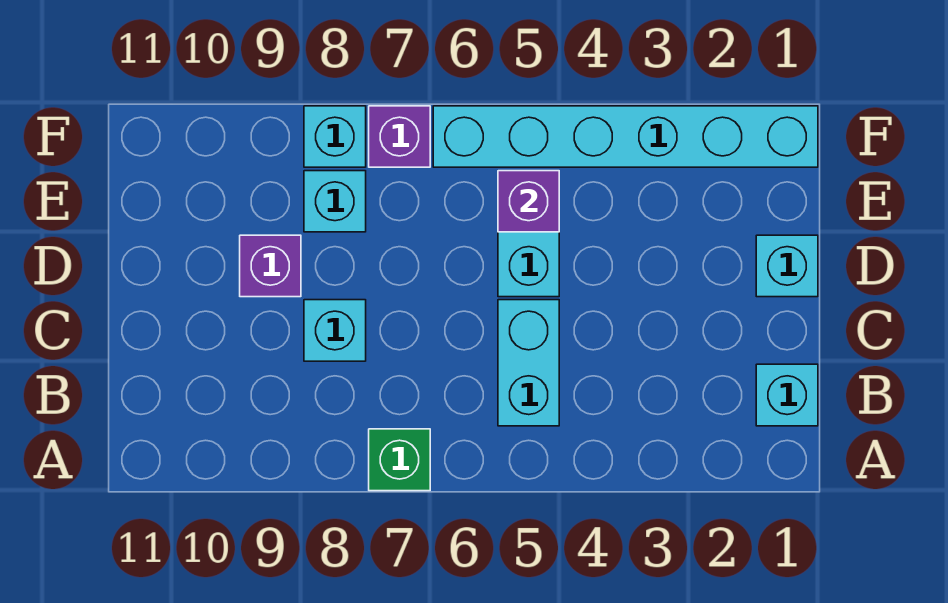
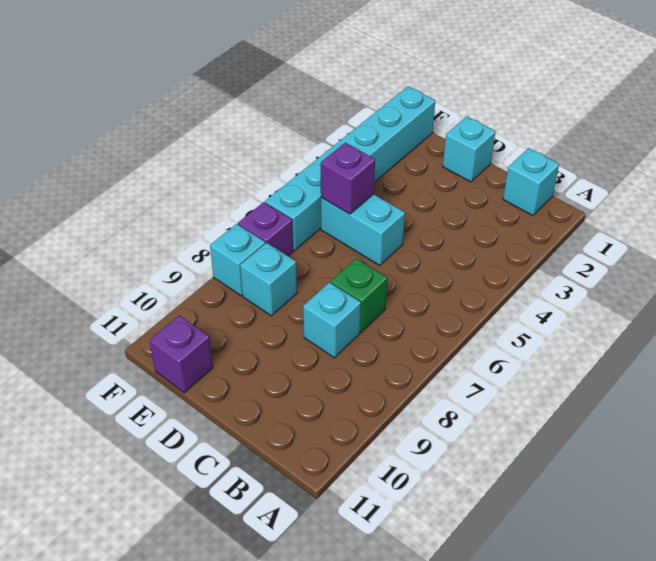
green brick A7 level 1 -> green brick C7 level 1
cyan brick B5:C5 level 1 -> none
purple brick D9 level 1 -> purple brick E11 level 1

